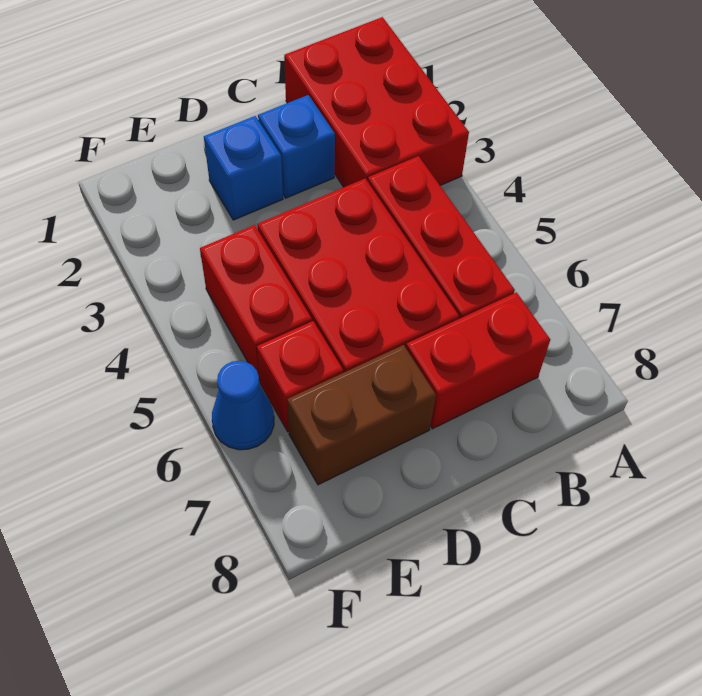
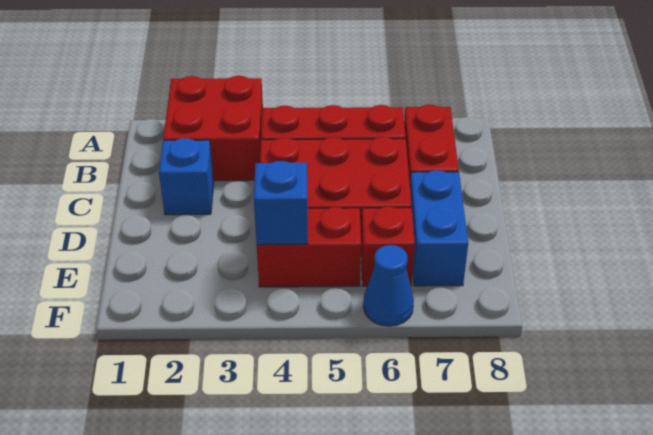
red brick A1:B3 level 1 -> red brick A2:B3 level 1
blue brick D2 level 1 -> blue brick E4 level 2
brown brick D7:E7 level 1 -> blue brick D7:E7 level 1

